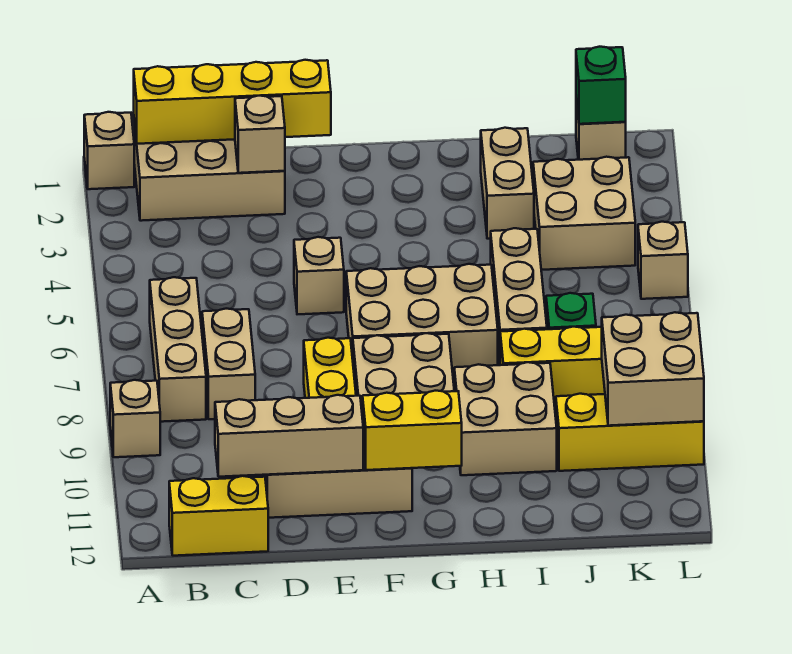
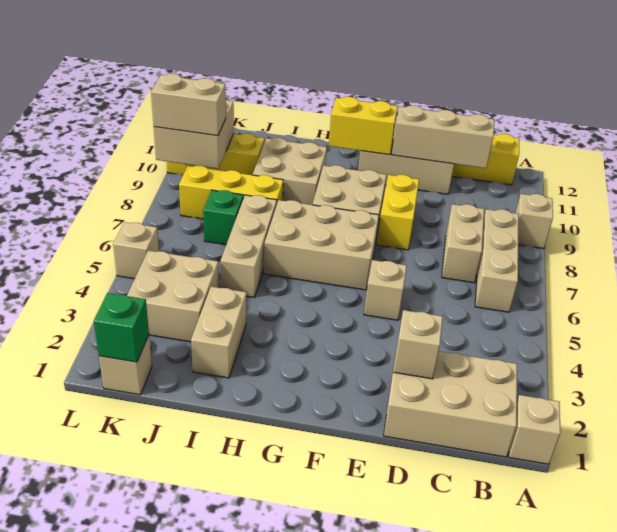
yellow brick B1:E1 level 2 -> none
none -> tan brick K9:L9 level 3

